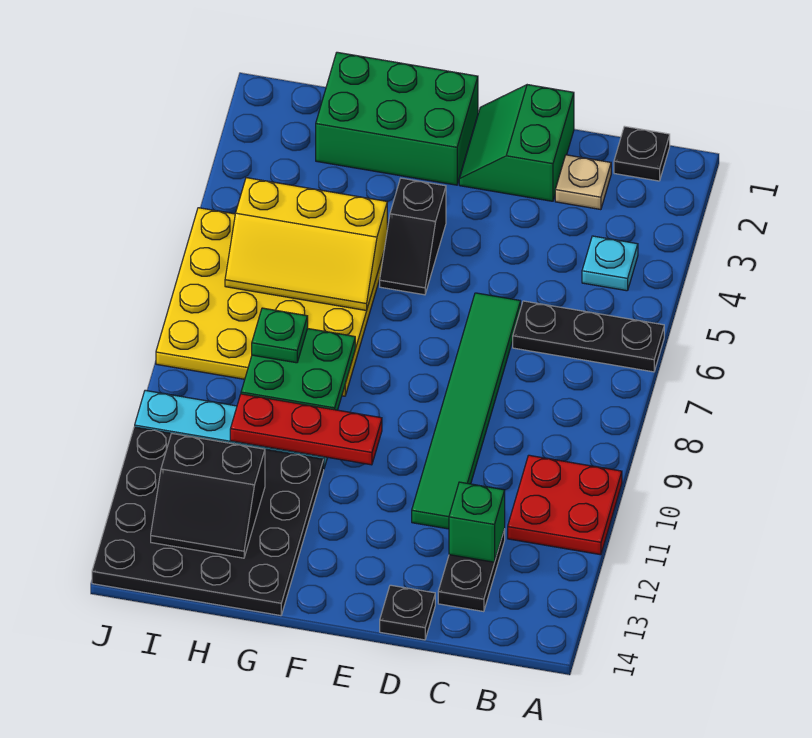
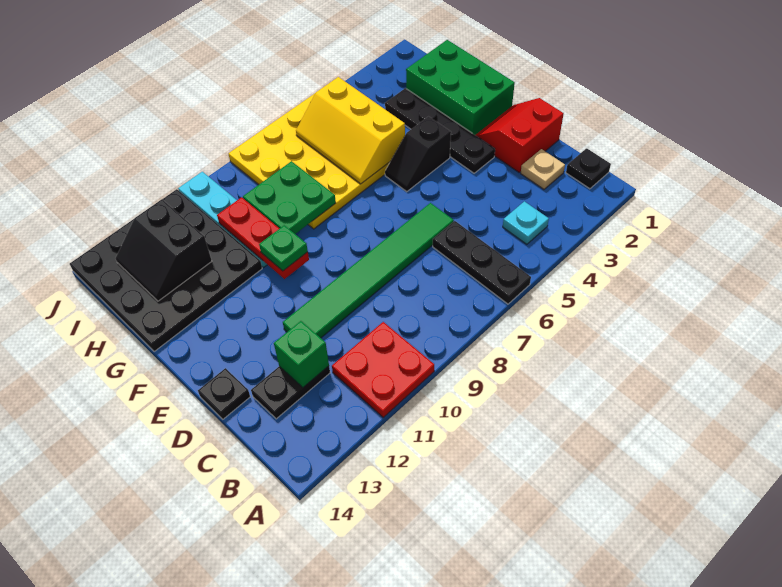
green slope D1:E2 level 1 top D -> red slope D1:E2 level 1 top D
none -> black plate E3:H3 level 1
green plate H8 level 3 -> green plate F10 level 3

